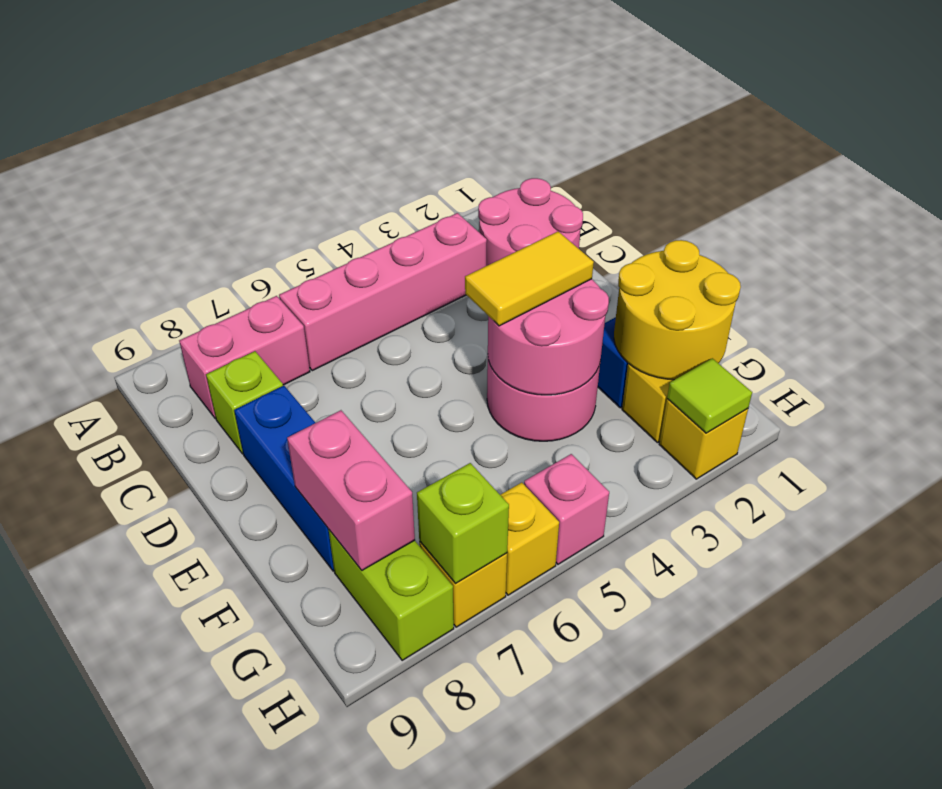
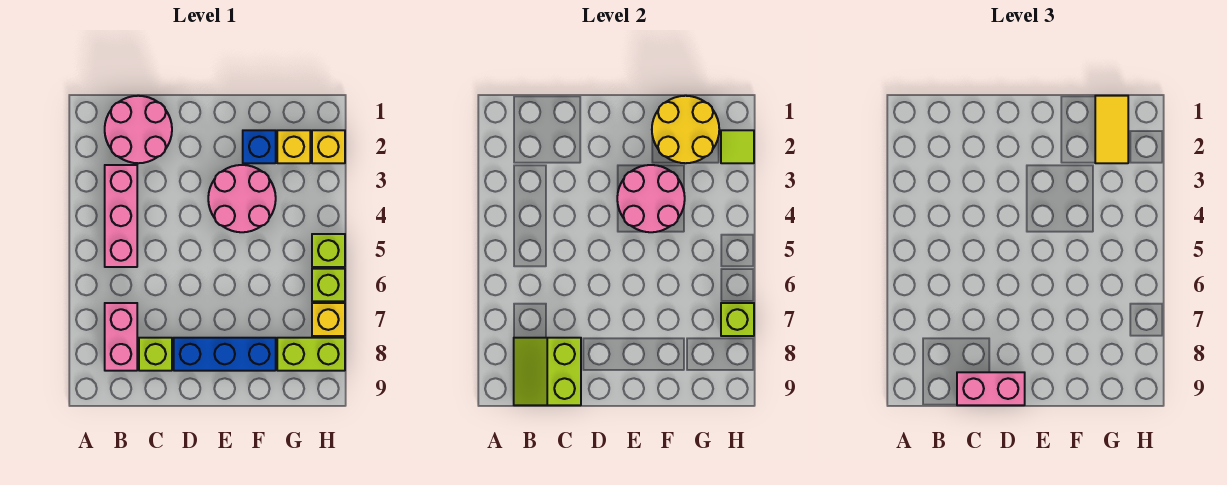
pink brick B3:B6 level 1 -> pink brick B3:B5 level 1
none -> lime slope B8:C9 level 2 top C
yellow tile E3:E4 level 3 -> yellow tile G1:G2 level 3
pink brick F8:G8 level 2 -> pink brick C9:D9 level 3
pink brick H5 level 1 -> lime brick H5 level 1
yellow brick H6 level 1 -> lime brick H6 level 1

